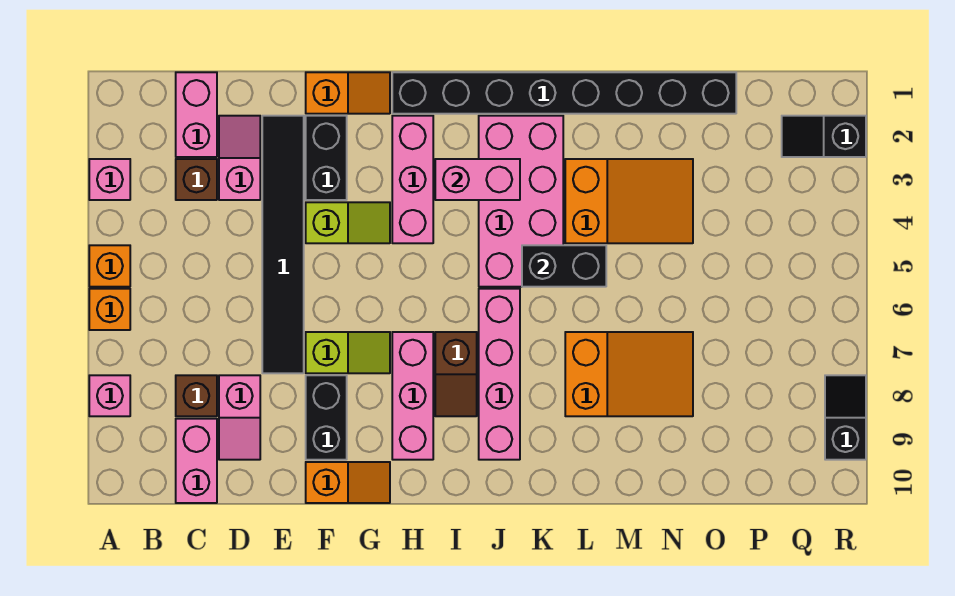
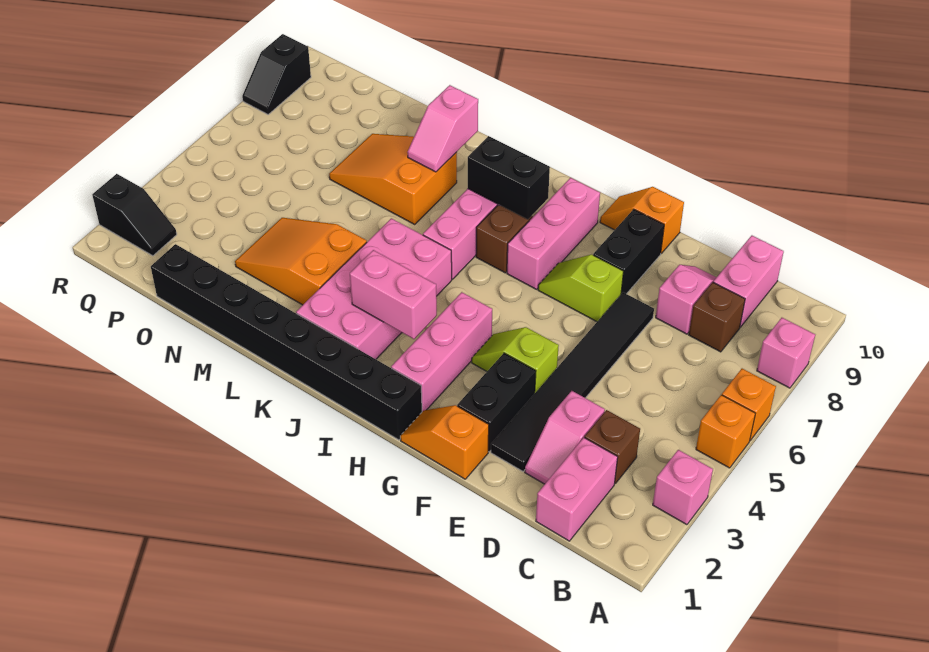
black brick K5:L5 level 2 -> black brick I8:J8 level 2
none -> pink slope L8:L9 level 2 top 9

